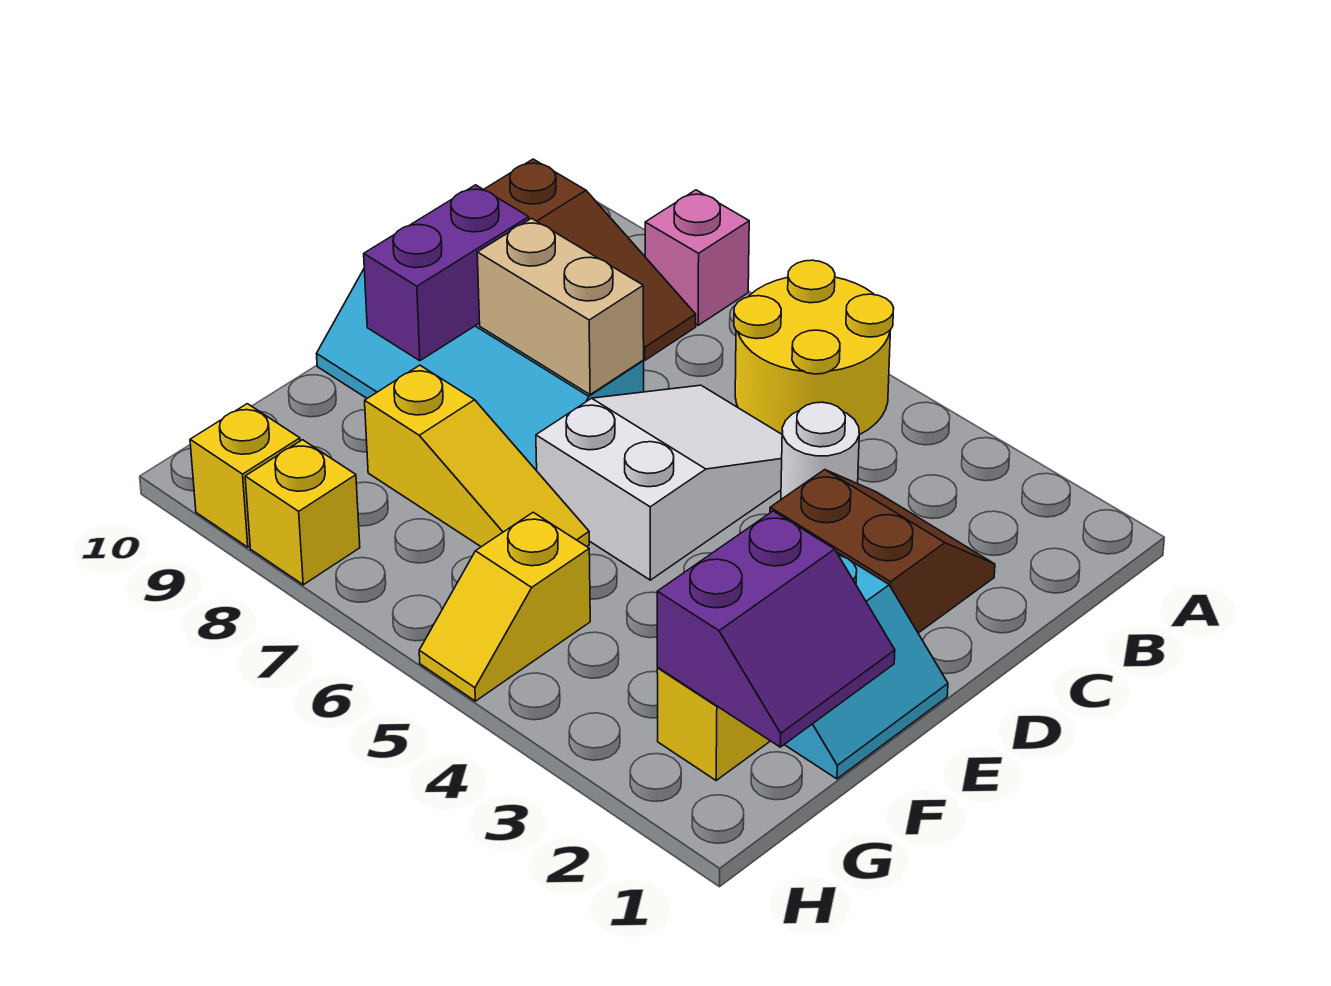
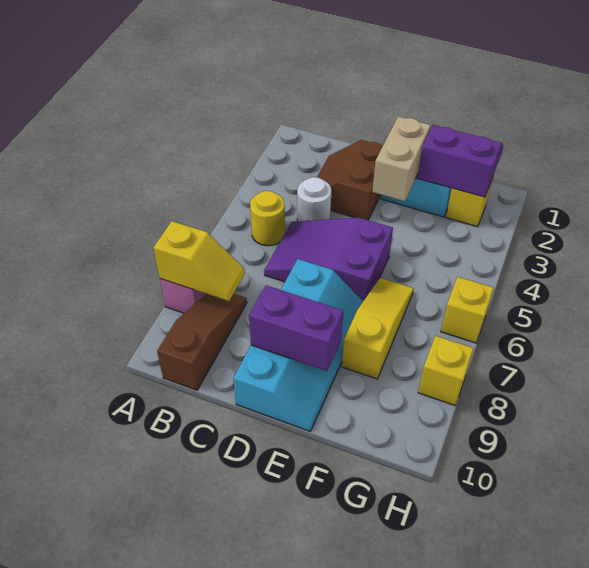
yellow round brick A5:B6 level 1 -> yellow round brick B5 level 1
white slope C5:E6 level 1 top E -> purple slope C5:E6 level 1 top E
tan brick D7:D8 level 2 -> tan brick E2:E3 level 2
yellow slope G5:H5 level 1 top G -> yellow slope A8:B8 level 2 top A
yellow brick H9 level 1 -> yellow brick H6 level 1

